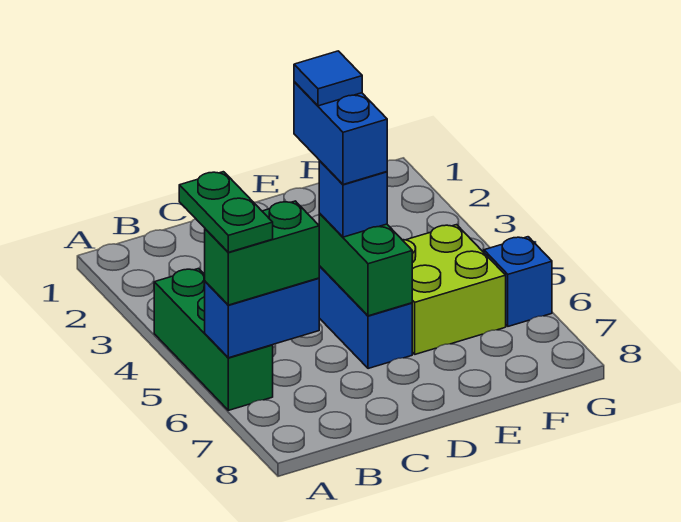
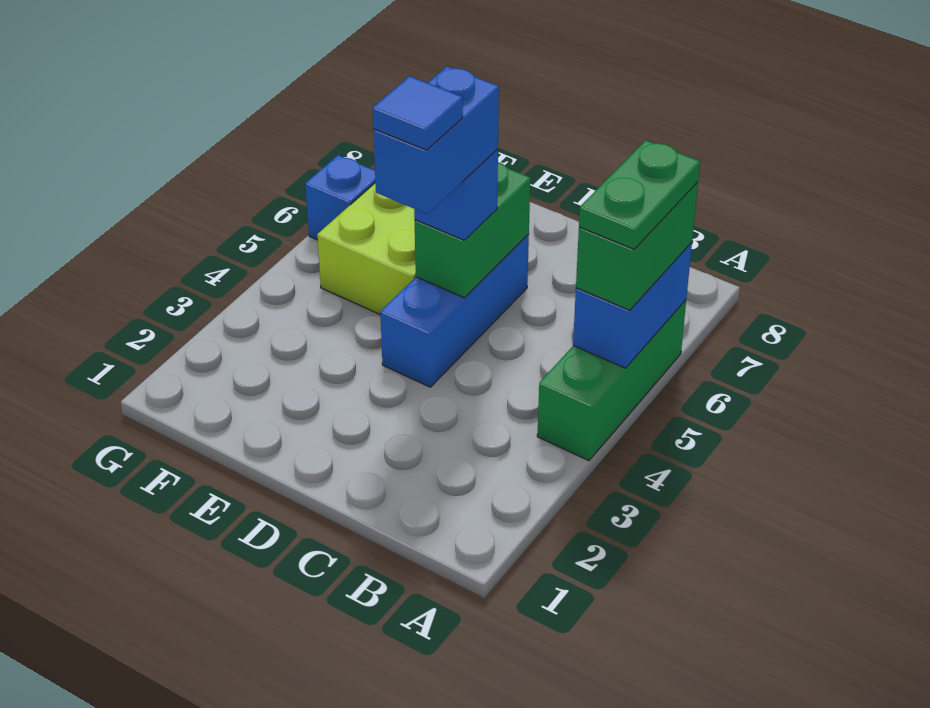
blue brick A6:B6 level 2 -> blue brick A5:A6 level 2
green brick A6:B6 level 3 -> green brick A5:A6 level 3

